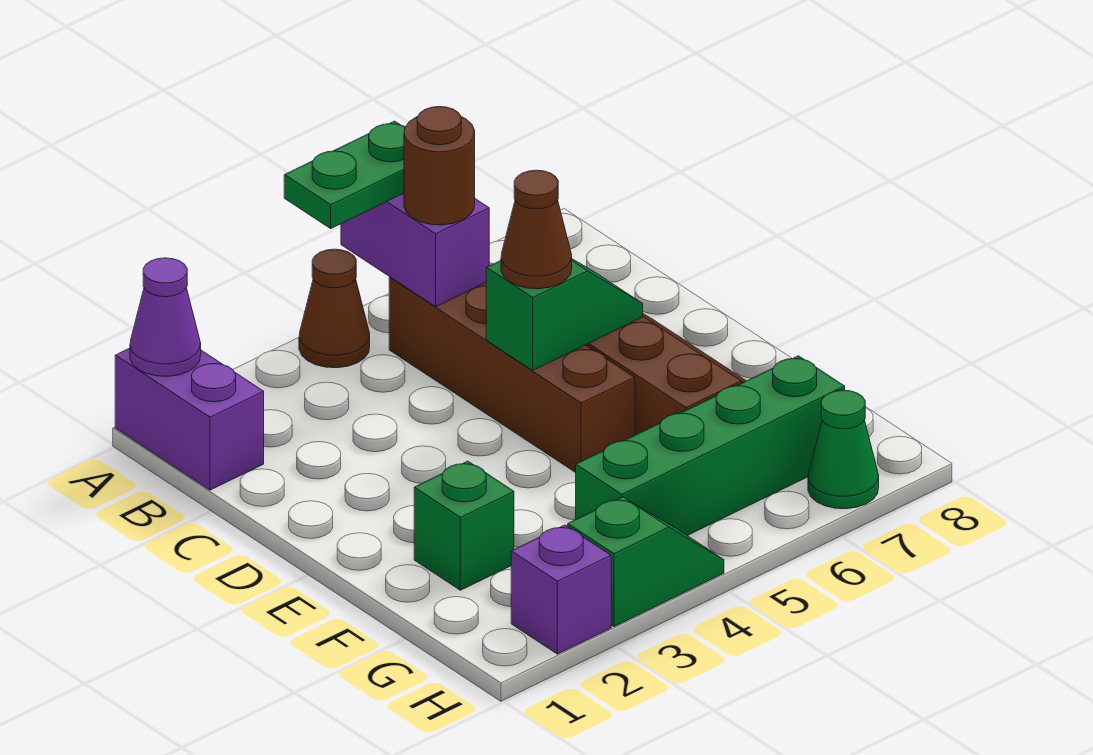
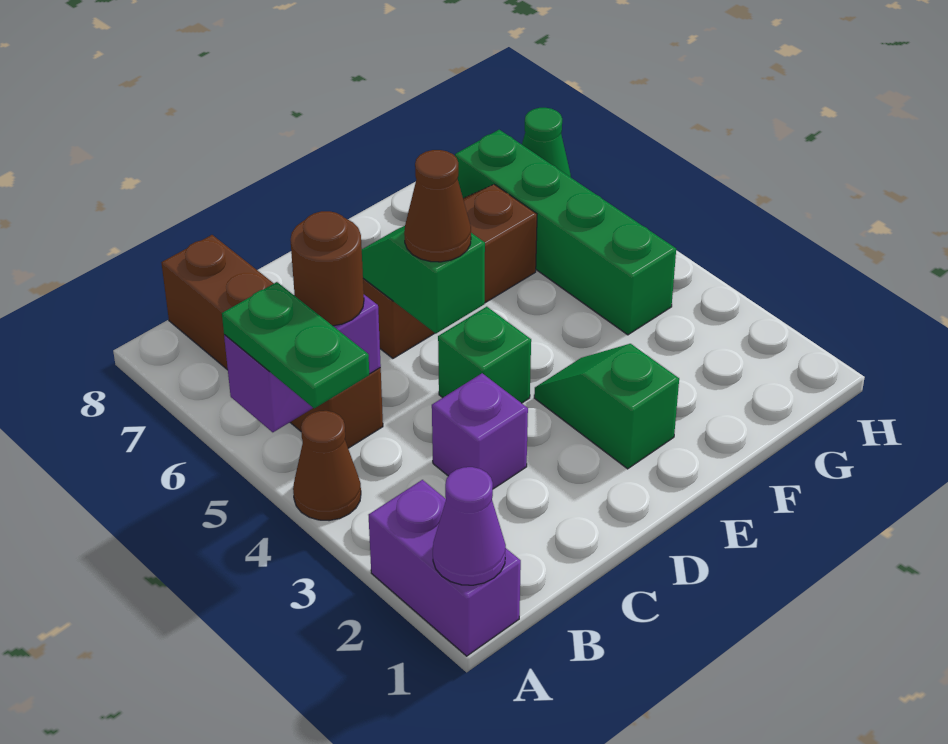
purple brick A1:B1 level 1 -> purple brick A1:A2 level 1
brown brick B5:E5 level 1 -> brown brick B5:B8 level 1
green brick F2 level 1 -> green brick D4 level 1
purple brick H2 level 1 -> purple brick C3 level 1
green slope H3:H4 level 1 top 3 -> green slope E2:E3 level 1 top 2

